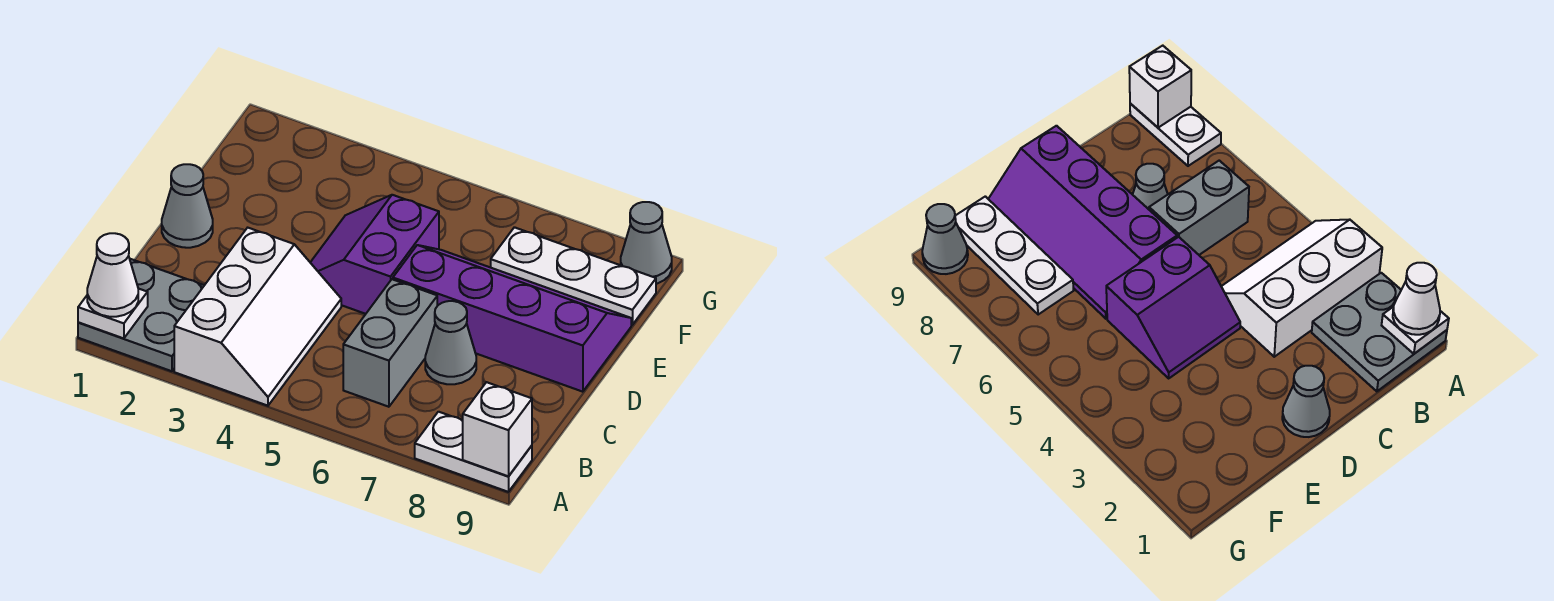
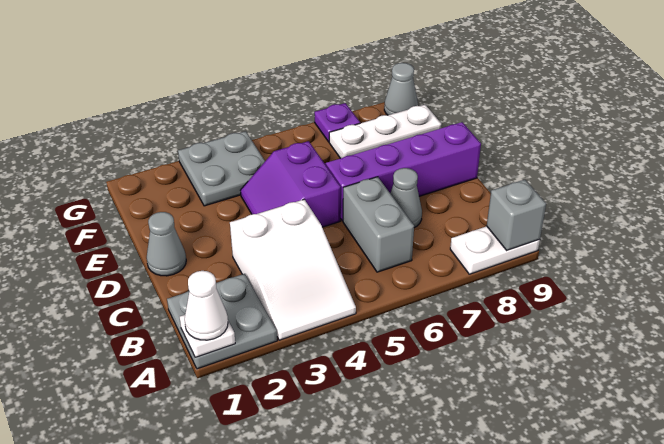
white slope A3:C4 level 1 top 3 -> white slope A3:C4 level 1 top C
white brick A9 level 2 -> grey brick A9 level 2
none -> grey plate F3:G4 level 1
none -> purple plate G7 level 1

